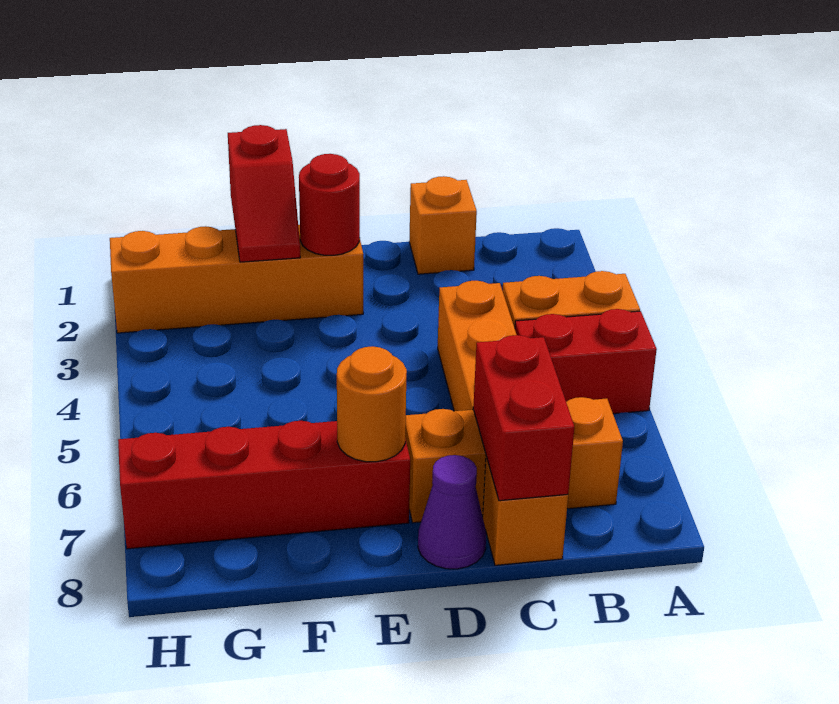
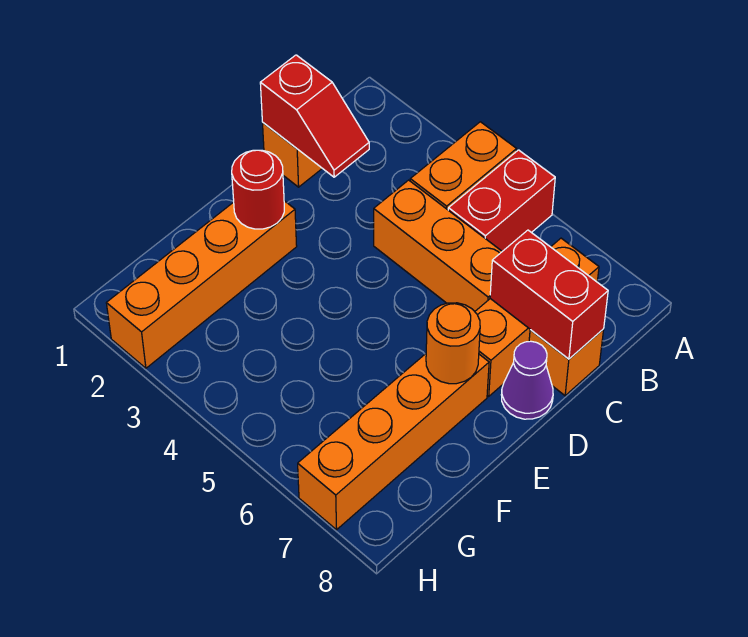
red brick E7:H7 level 1 -> orange brick E7:H7 level 1
red slope F1:F2 level 2 top 1 -> red slope C1:C2 level 2 top 1

